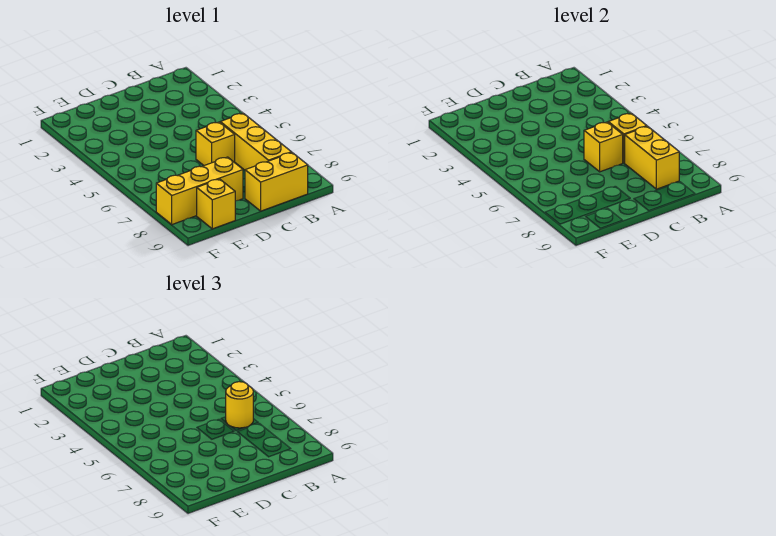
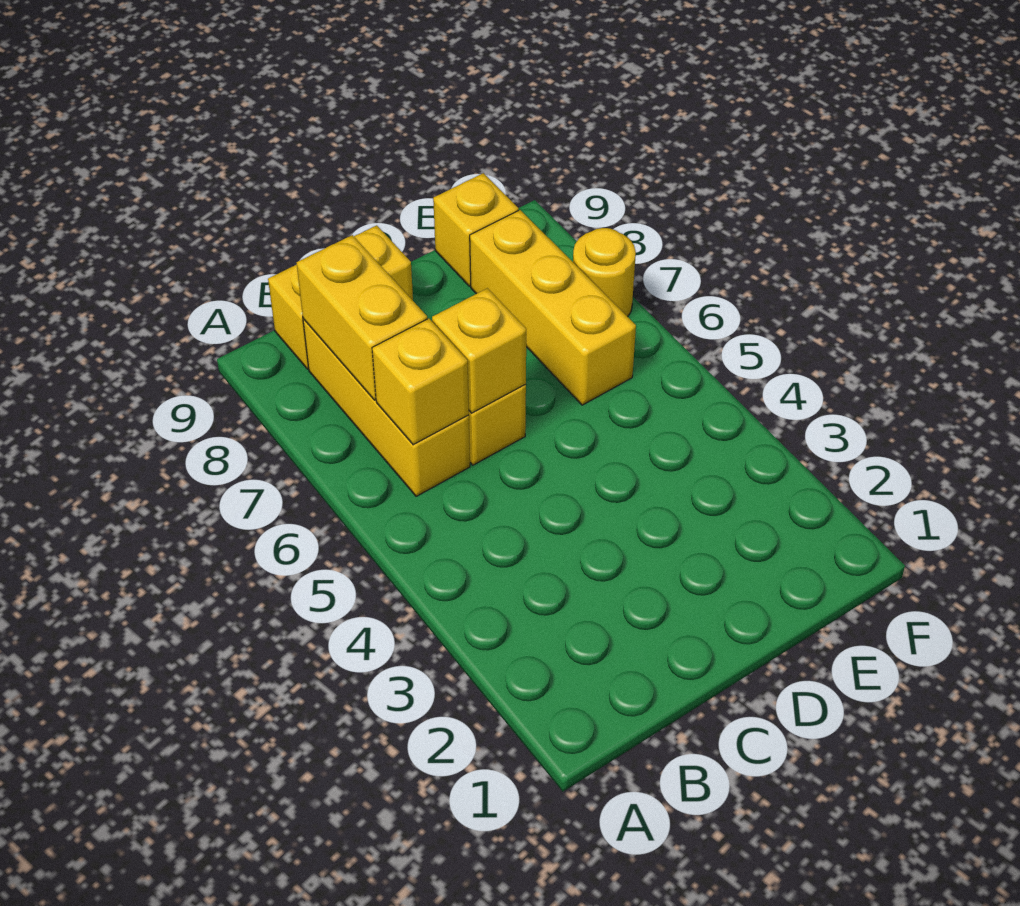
yellow round brick B6 level 3 -> yellow round brick F7 level 1
yellow brick D8:F8 level 1 -> yellow brick E6:E8 level 1

